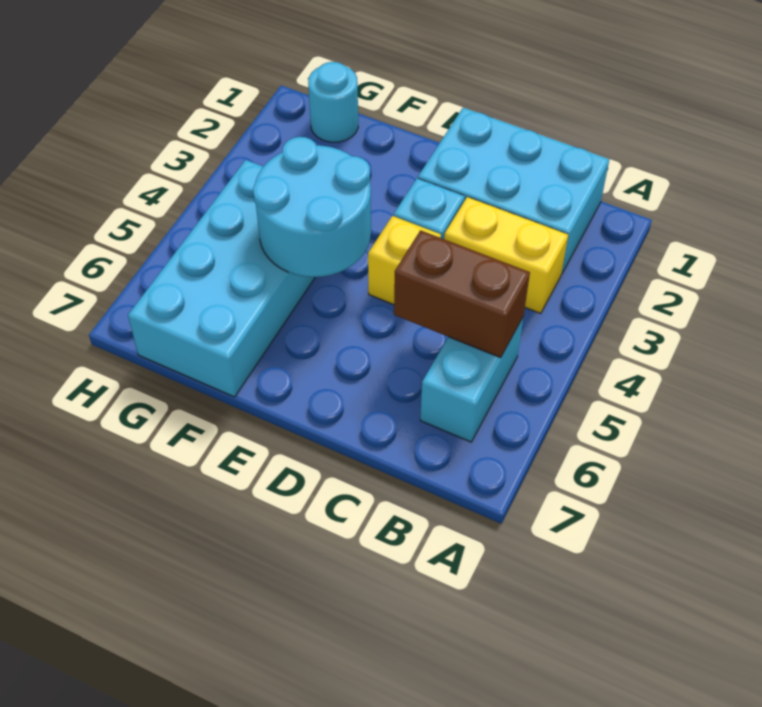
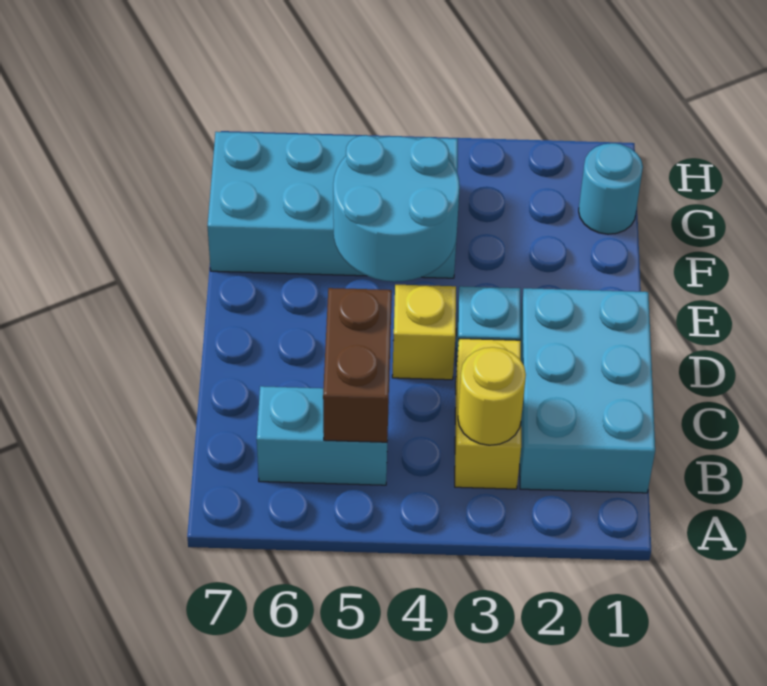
none -> yellow round brick B3 level 2

